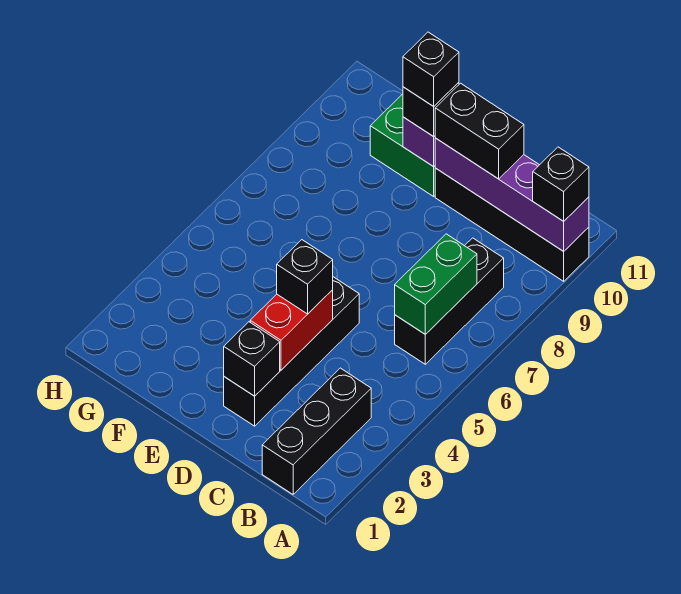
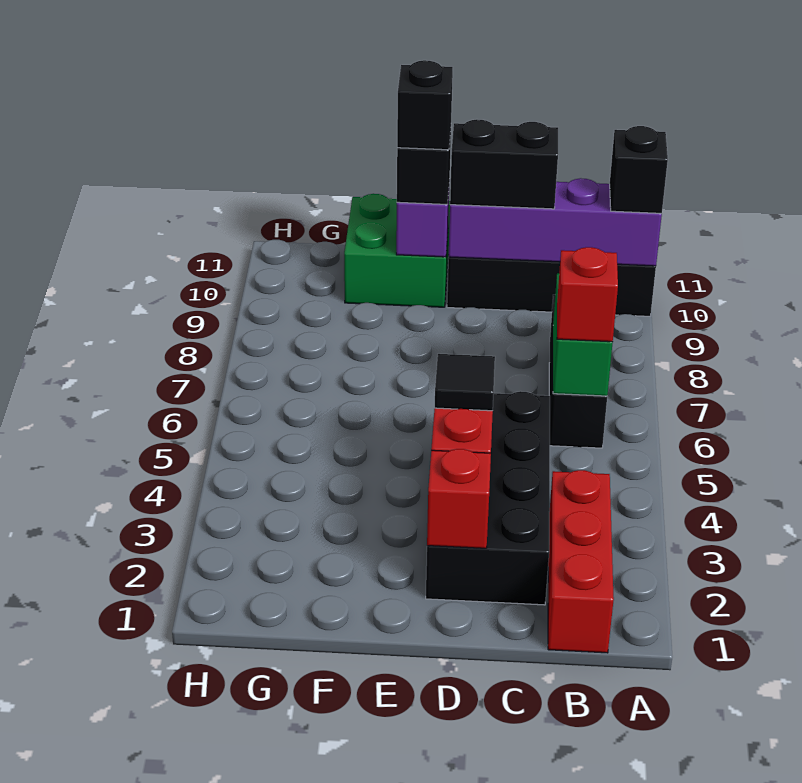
black brick B1:B3 level 1 -> red brick B1:B3 level 1
none -> red brick B6 level 3
black brick D2:D5 level 1 -> black brick C2:D5 level 1
black brick D2 level 2 -> red brick D2 level 2
black brick D4 level 3 -> black tile D4 level 3

